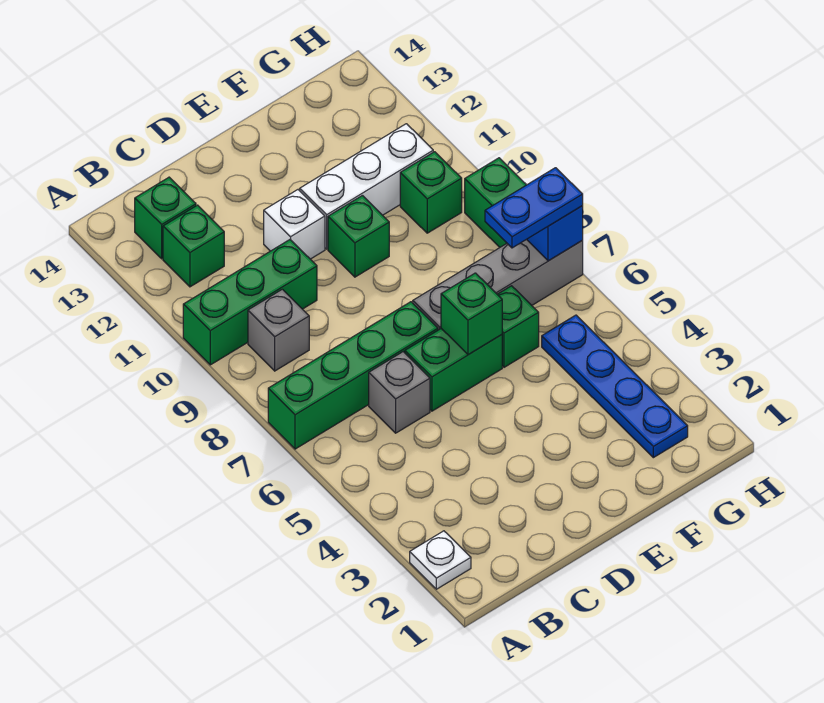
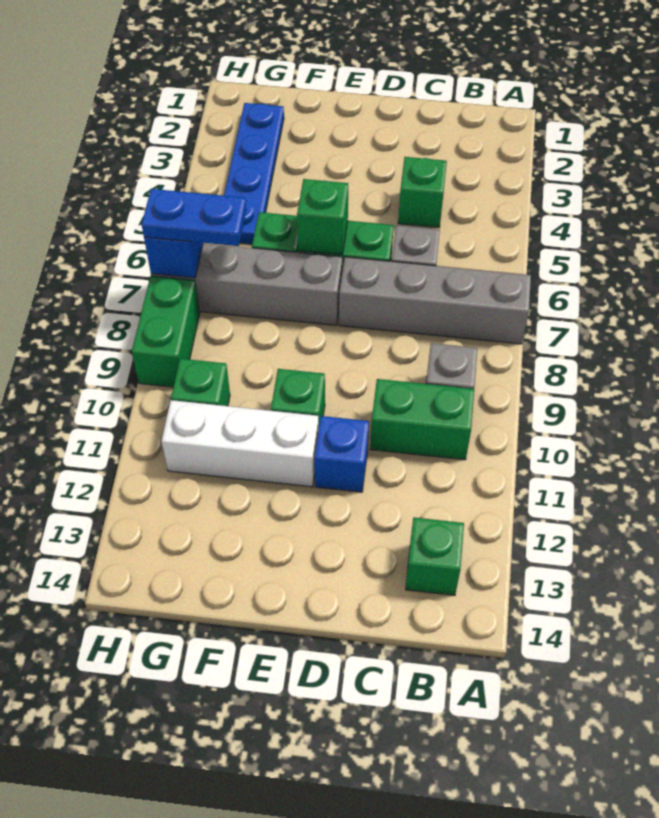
white plate A2 level 1 -> none
green brick A7:D7 level 1 -> grey brick A7:D7 level 1
green brick A10:C10 level 1 -> green brick B10:C10 level 1
green brick B12 level 1 -> green brick C4 level 1
white brick D11 level 1 -> blue brick D11 level 1

